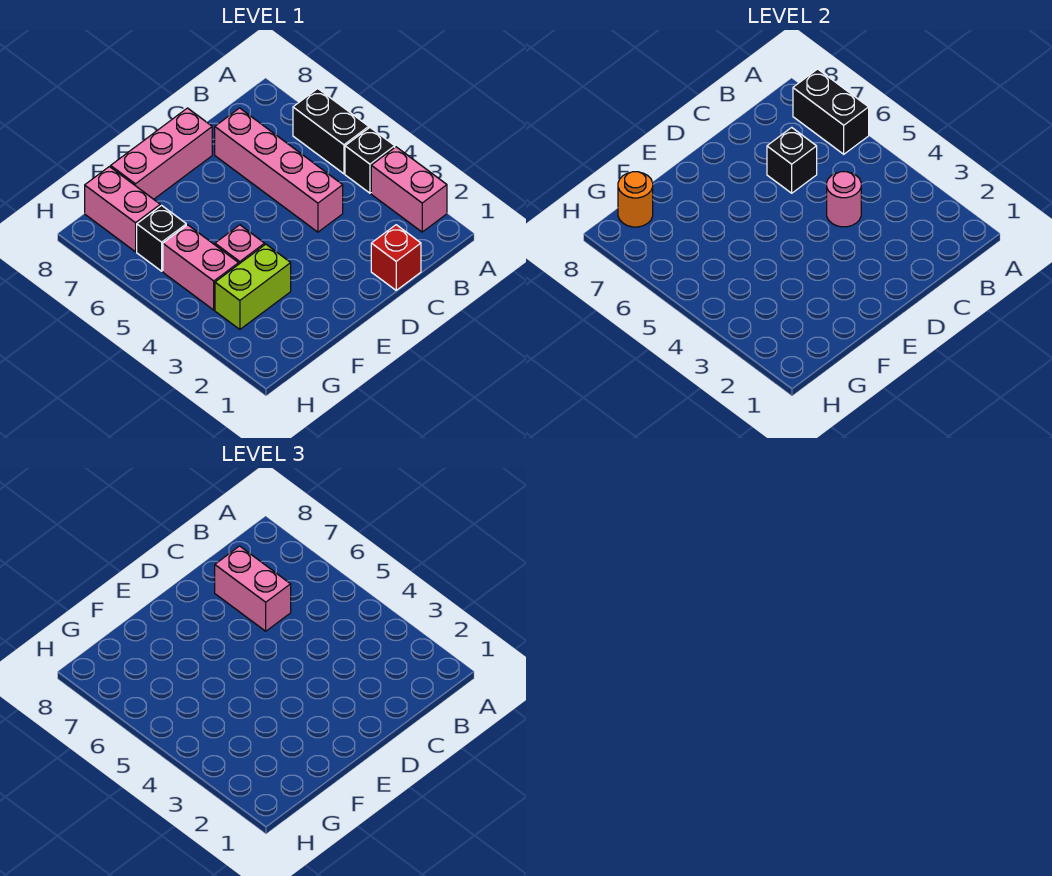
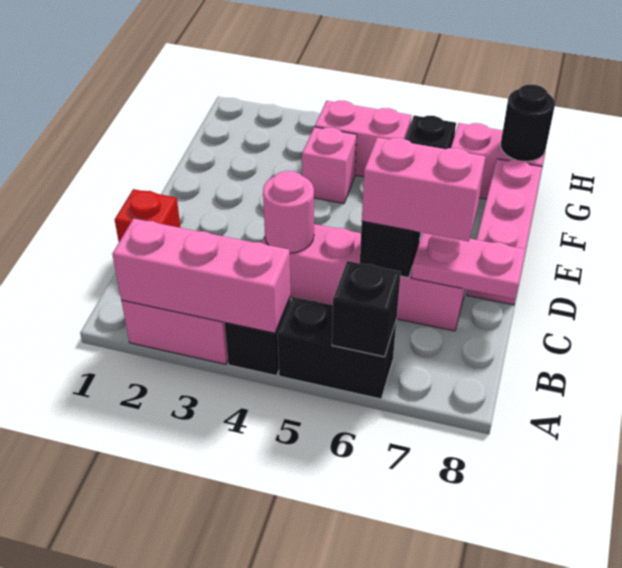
none -> pink brick A2:A4 level 2
black brick A6:A7 level 2 -> black brick A6 level 2
none -> pink plate C7:C8 level 2
lime brick F3:G3 level 1 -> none
orange round brick G8 level 2 -> black round brick G8 level 2

